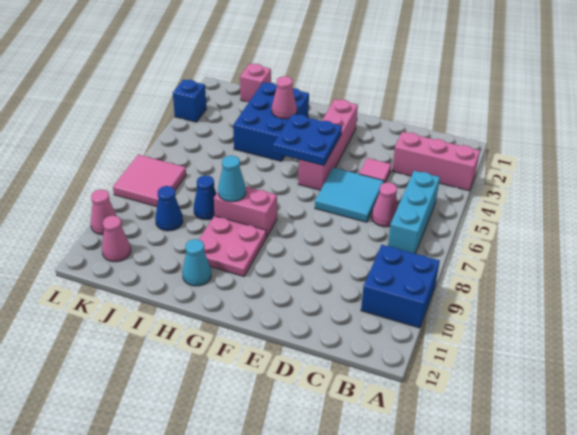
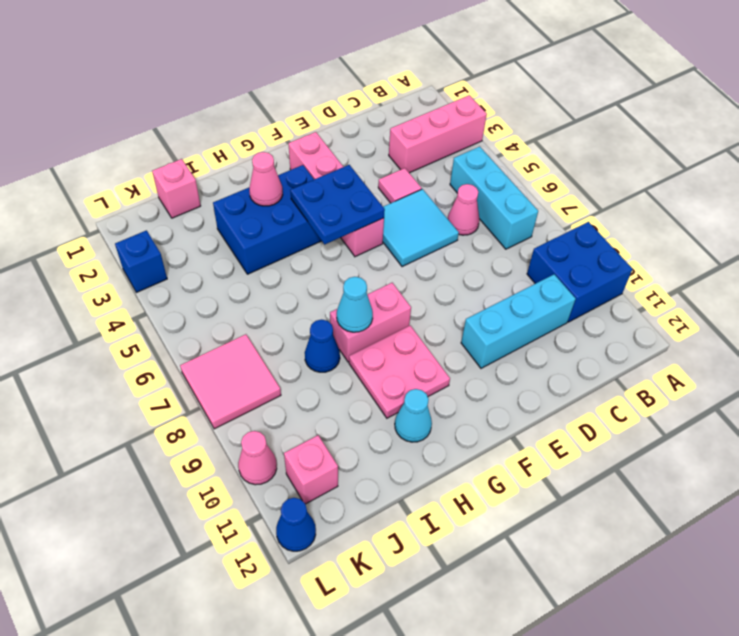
none -> cyan brick C10:E10 level 1
blue brick H2:I4 level 1 -> blue brick G3:I4 level 1
blue cone J9 level 1 -> blue cone L12 level 1
pink cone K11 level 1 -> pink brick K11 level 1

